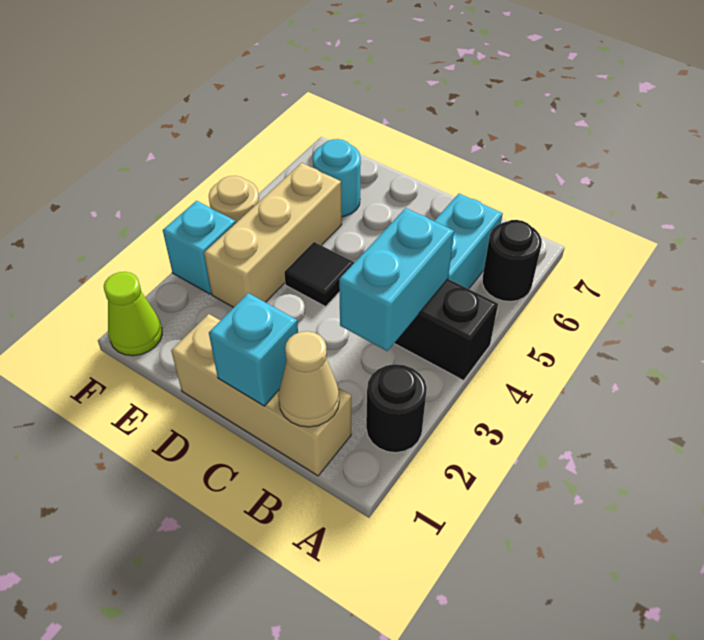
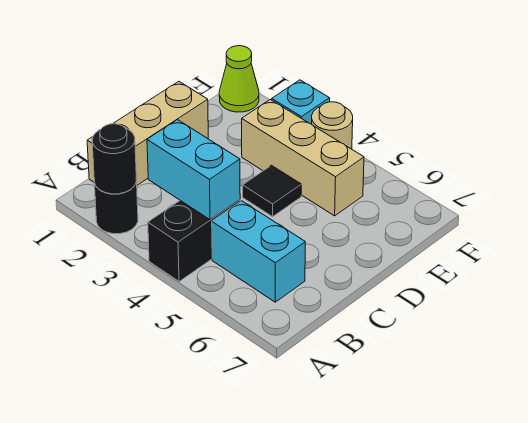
black round brick A6 level 1 -> black round brick A2 level 2
tan cone B1 level 2 -> none
cyan brick C1 level 2 -> none
cyan round brick E6 level 1 -> none

